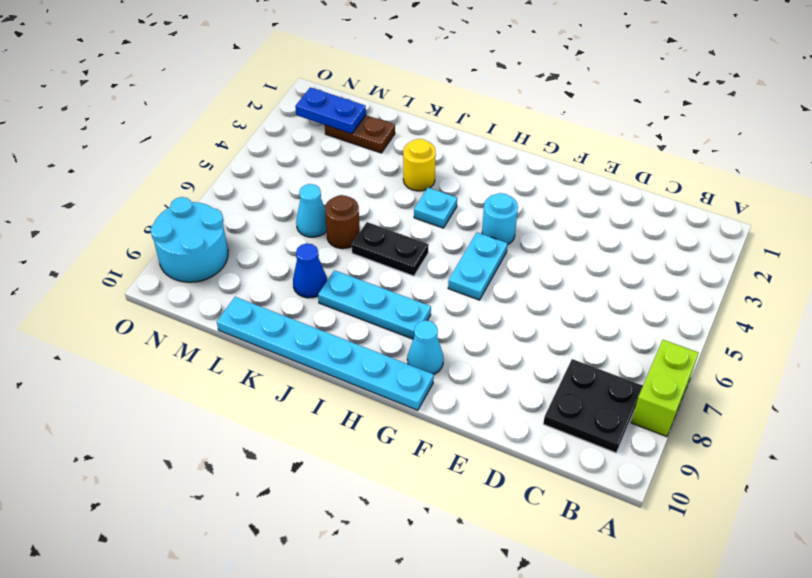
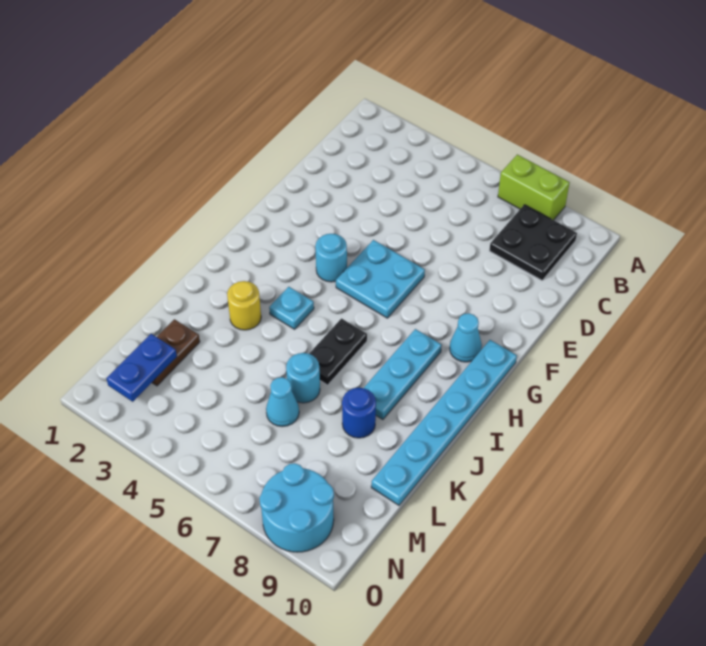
cyan plate G5:G6 level 1 -> cyan plate F5:G6 level 1
brown round brick K6 level 1 -> cyan round brick K6 level 1
blue cone K8 level 1 -> blue round brick K8 level 1

